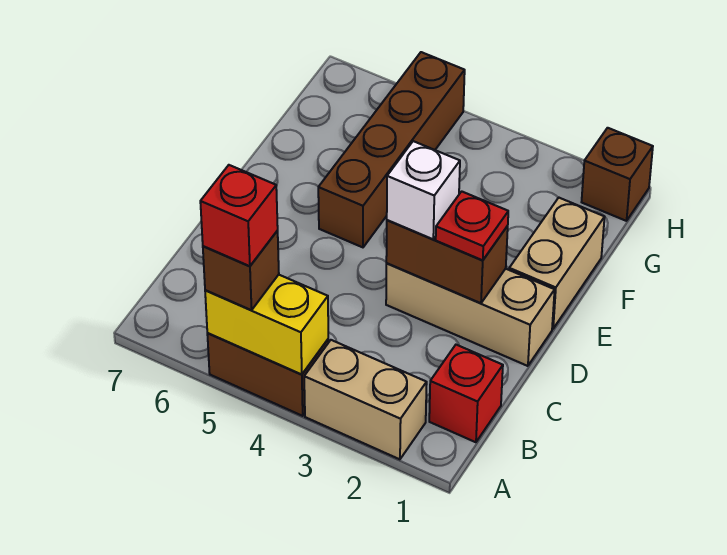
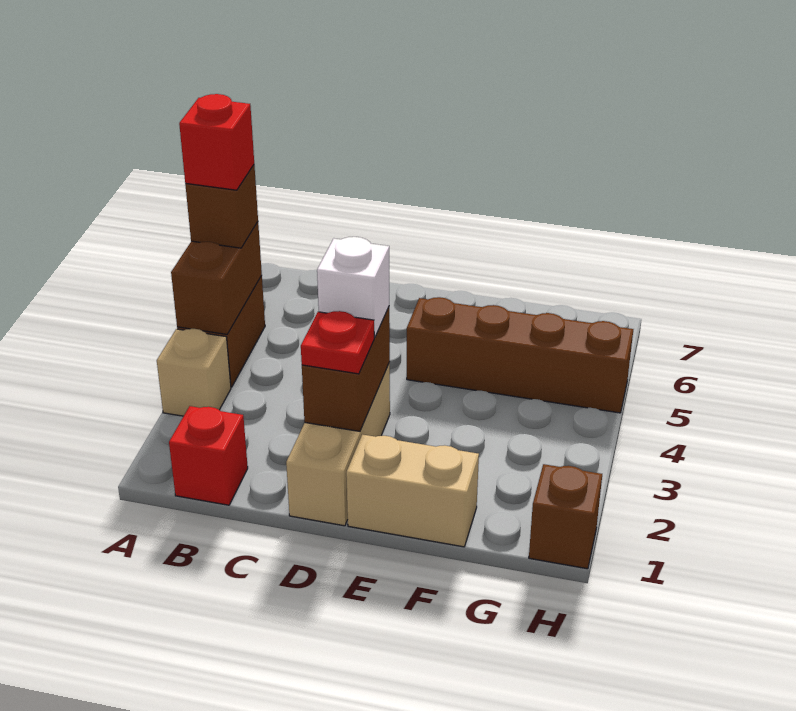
tan brick A2:A3 level 1 -> tan brick A3 level 1
yellow brick A4:A5 level 2 -> brown brick A4:A5 level 2

